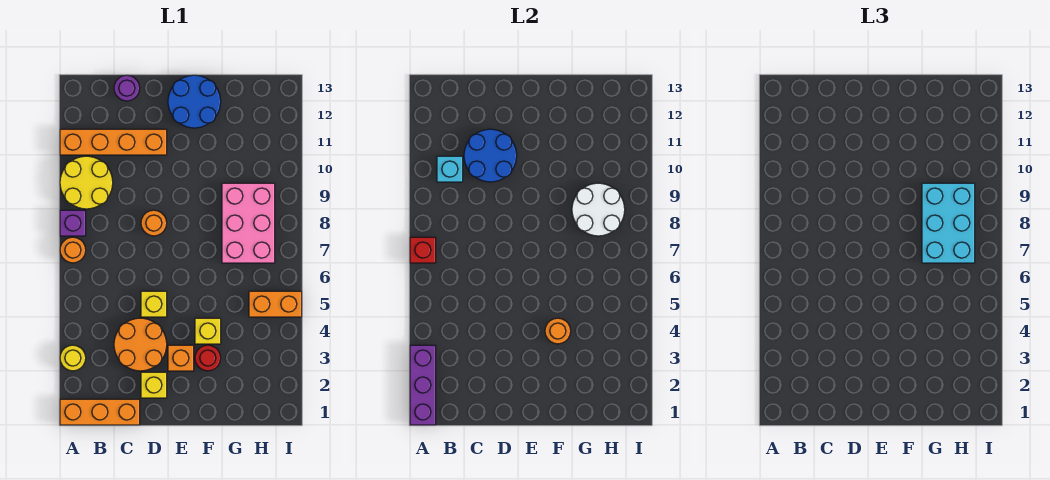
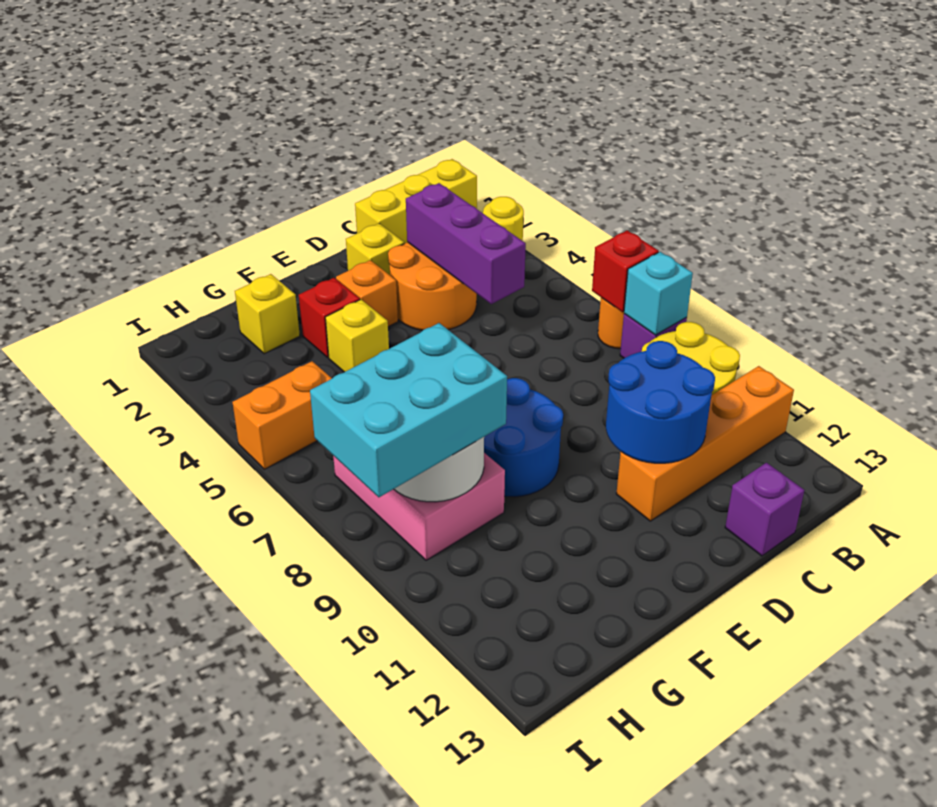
orange brick A1:C1 level 1 -> yellow brick A1:C1 level 1
purple brick A1:A3 level 2 -> purple brick C3:C5 level 2
cyan brick B10 level 2 -> cyan brick A8 level 2
purple round brick C13 level 1 -> purple brick C13 level 1
yellow brick D5 level 1 -> yellow brick G2 level 1
orange round brick D8 level 1 -> none
blue round brick E12:F13 level 1 -> blue round brick E8:F9 level 1
red round brick F3 level 1 -> red brick F3 level 1
orange round brick F4 level 2 -> none
cyan brick G7:H9 level 3 -> cyan brick G8:I9 level 3

